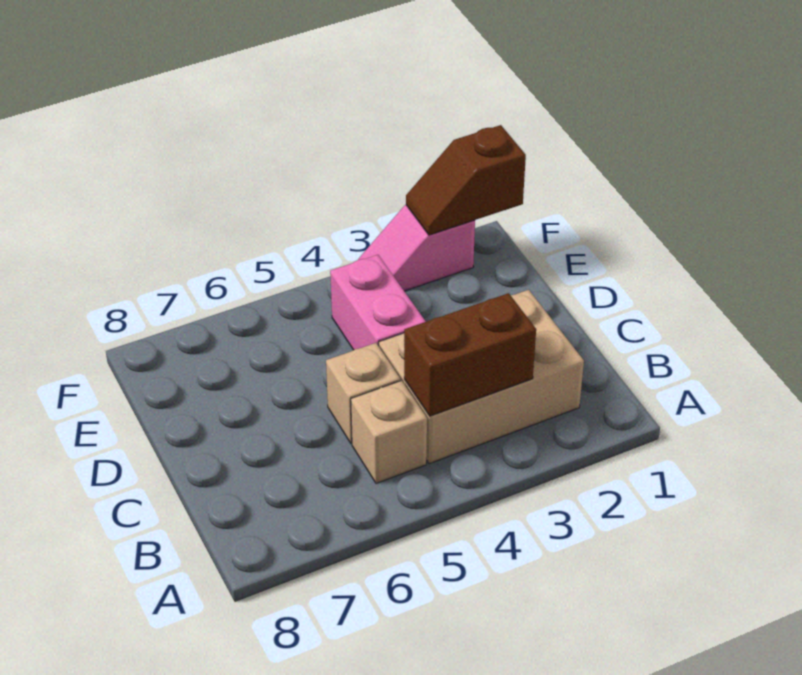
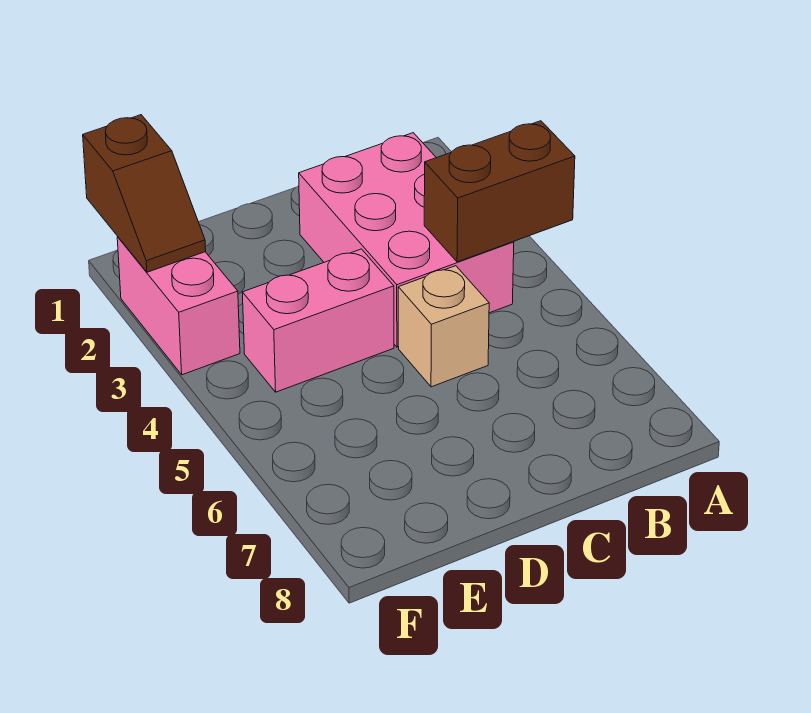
tan brick B2:C4 level 1 -> pink brick B2:C4 level 1
brown brick B3:B4 level 2 -> brown brick A4:B4 level 2
tan brick B5 level 1 -> none
pink slope F2:F3 level 1 top 2 -> pink brick F2:F3 level 1

